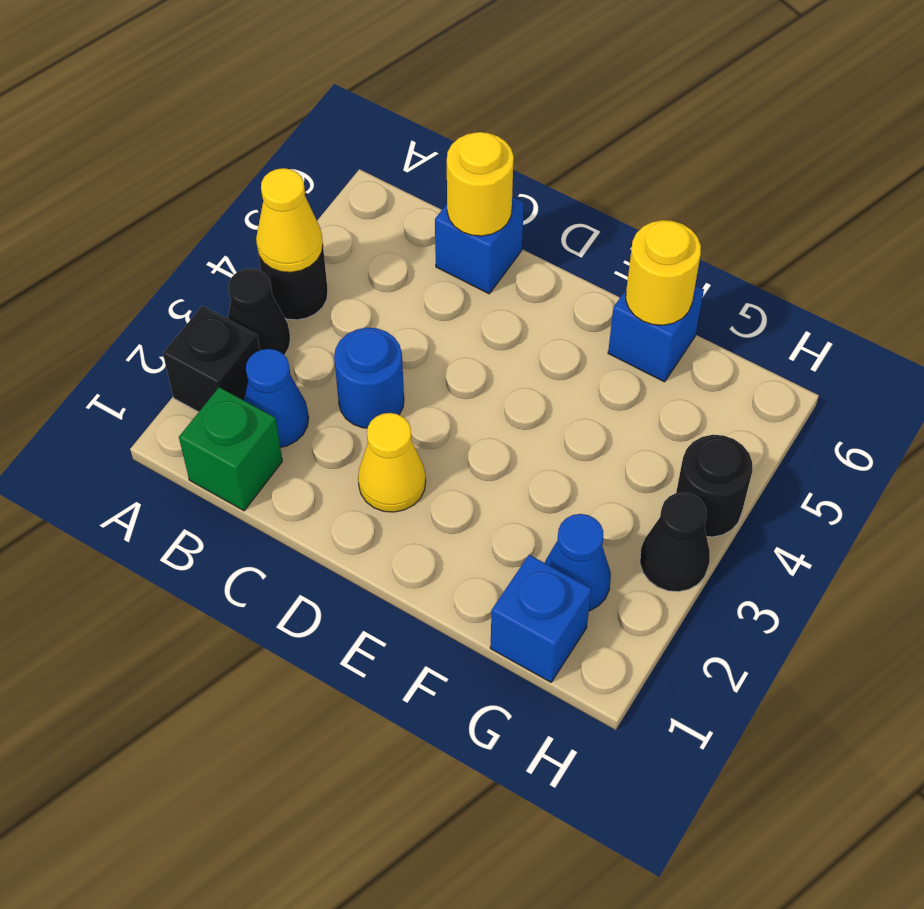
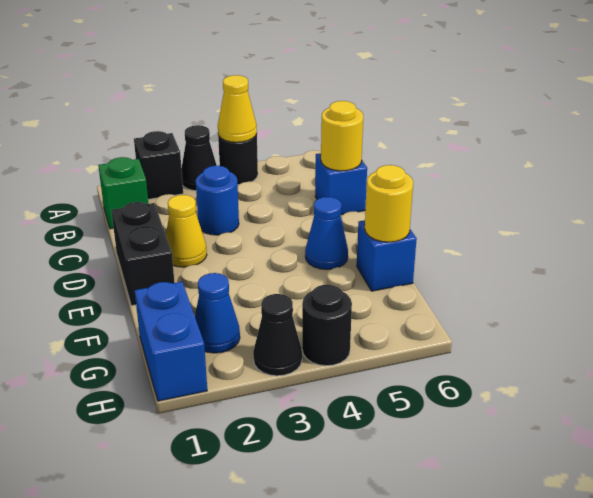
blue cone B2 level 1 -> blue cone E5 level 1
none -> black brick D1:E1 level 1
blue brick G1 level 1 -> blue brick G1:H1 level 1

